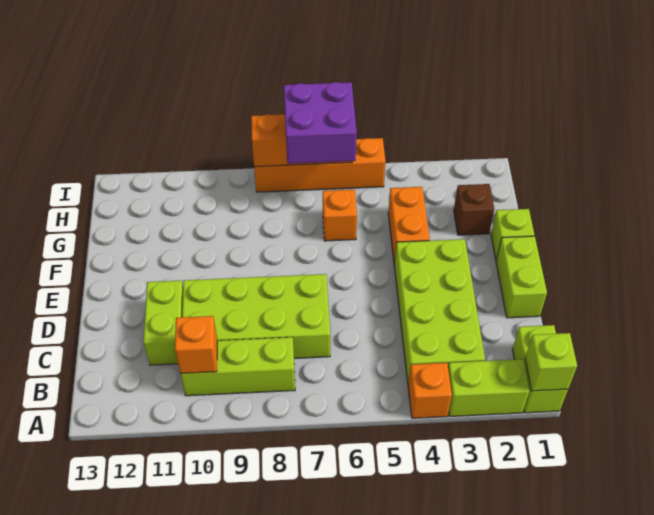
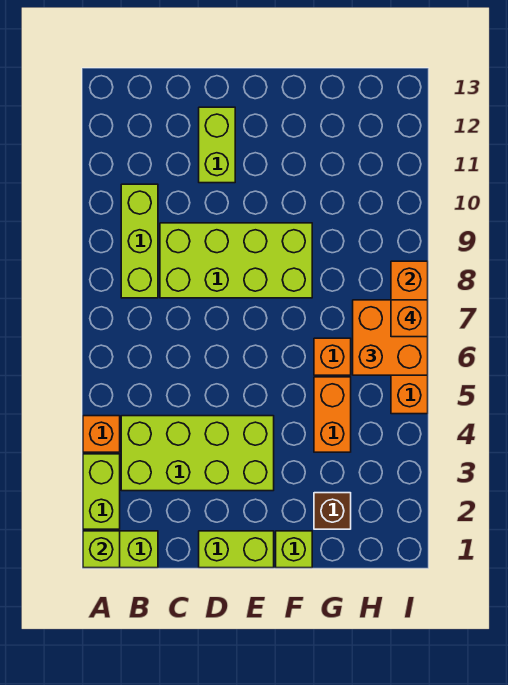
orange brick B10 level 2 -> orange brick I7 level 4
lime brick C7:D10 level 1 -> lime brick C8:F9 level 1
lime brick C11:D11 level 1 -> lime brick D11:D12 level 1
orange brick F4:G4 level 1 -> orange brick G4:G5 level 1
purple brick H6:I7 level 3 -> orange brick H6:I7 level 3

